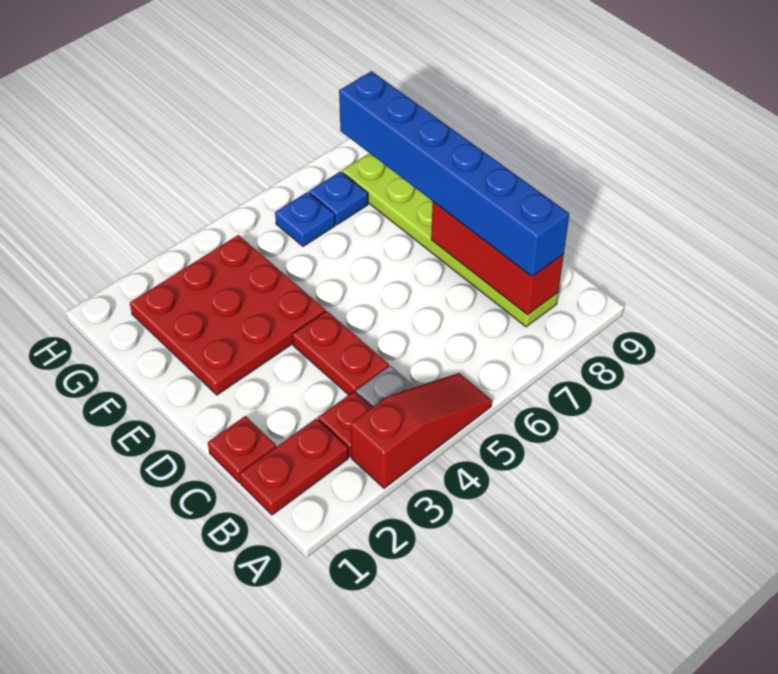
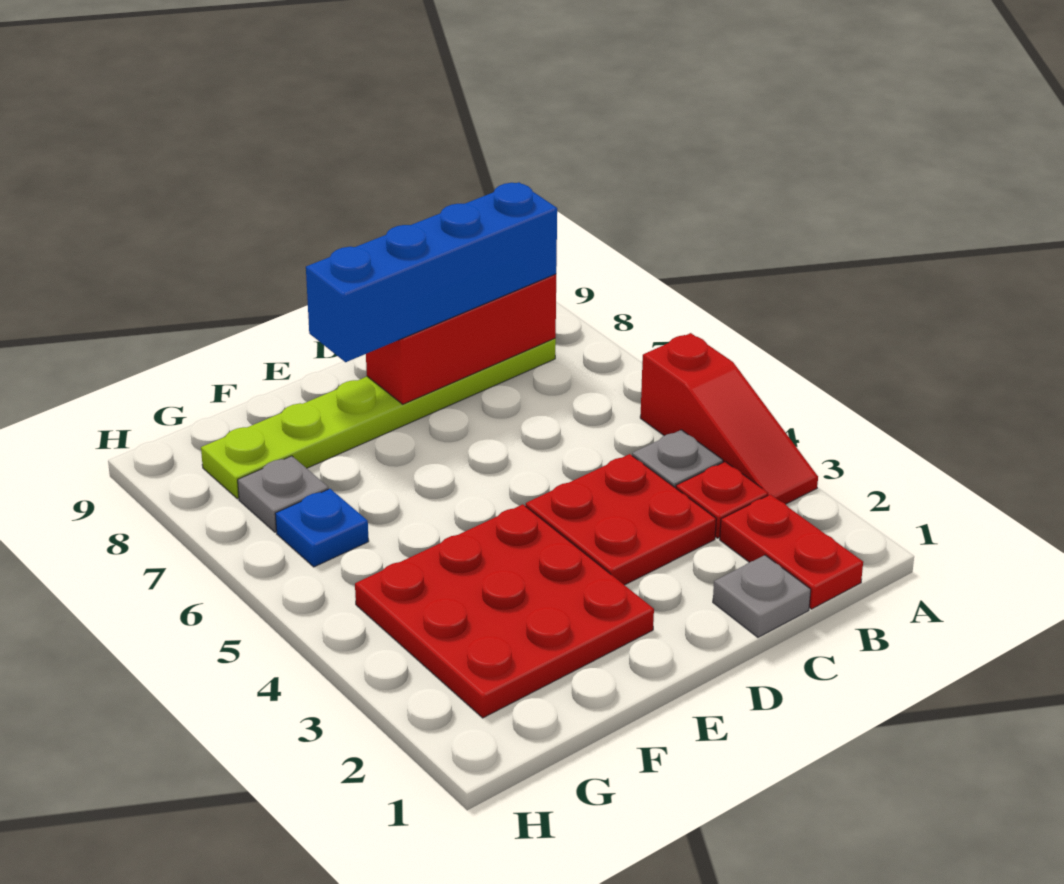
red slope A3:A5 level 1 top 3 -> red slope A3:A5 level 1 top 5
blue brick B8:G8 level 3 -> blue brick B8:E8 level 3
red plate C1 level 1 -> grey plate C1 level 1
red plate C4:D4 level 1 -> red plate C3:D4 level 1
blue plate G7 level 1 -> grey plate G7 level 1

